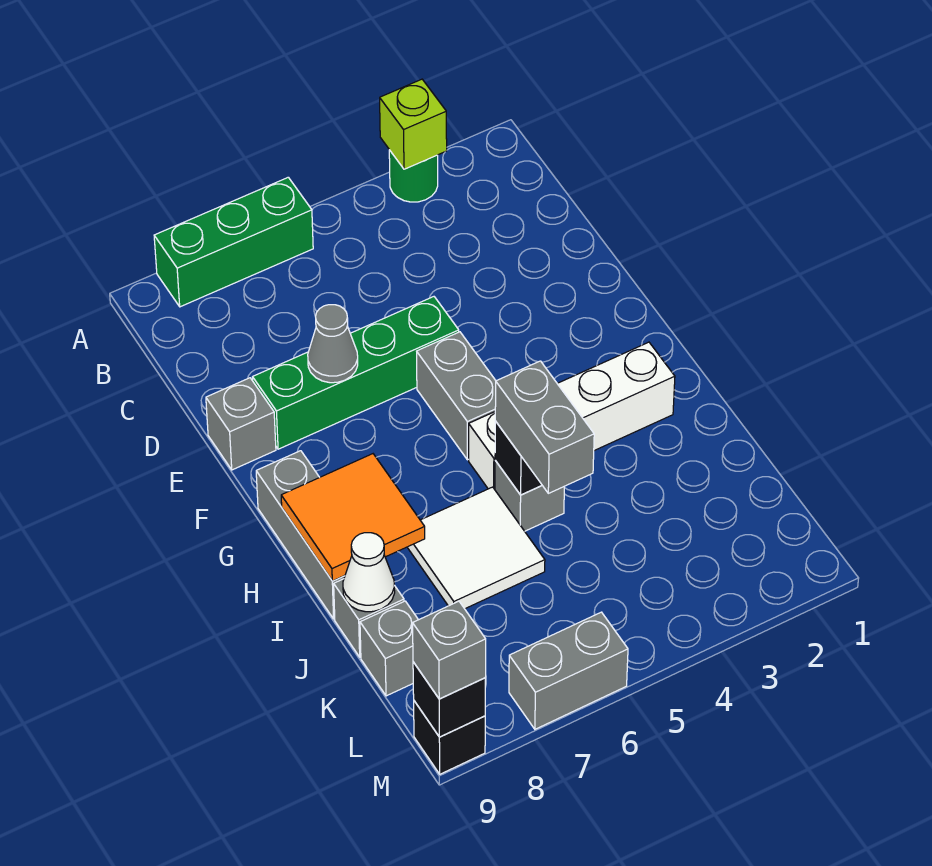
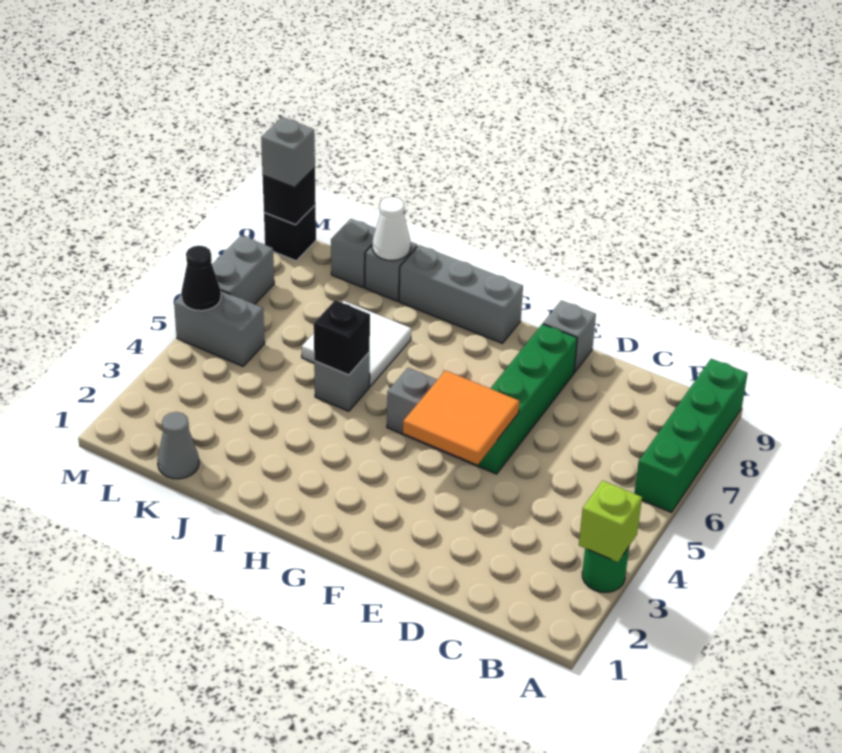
green brick A6:A8 level 1 -> green brick A6:A9 level 1
grey cone E7 level 2 -> grey cone K1 level 1
white brick H2:H5 level 1 -> none
orange tile H8:I9 level 2 -> orange tile E4:F5 level 2
grey brick I5:J5 level 3 -> grey brick L5:M5 level 1
none -> black cone M5 level 2

